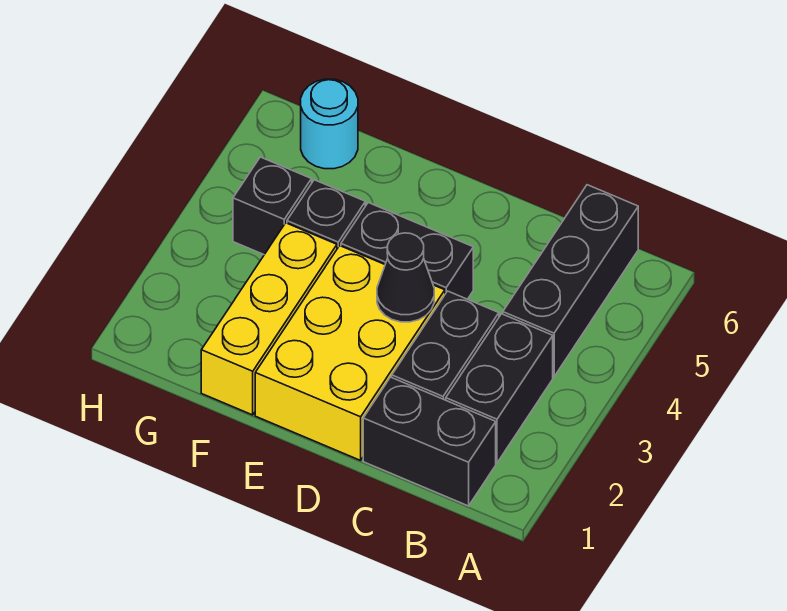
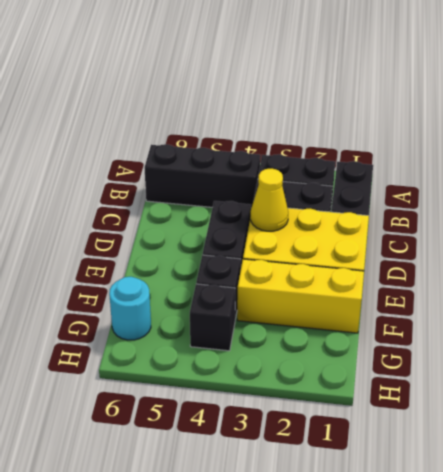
black cone D3 level 2 -> yellow cone D3 level 2

